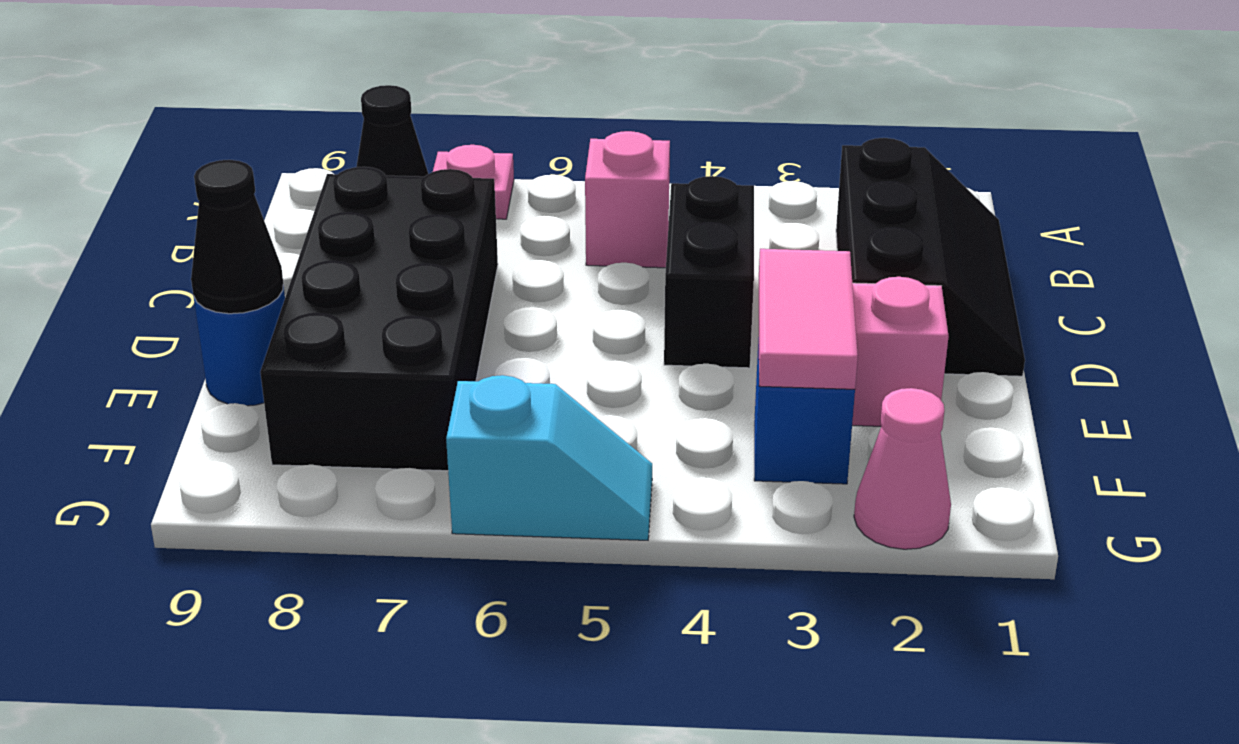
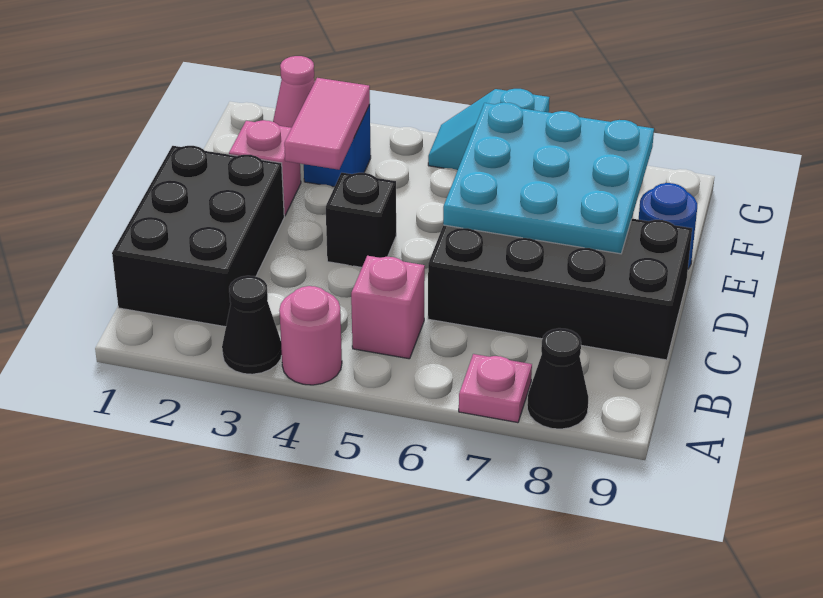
none -> pink round brick A4 level 1
black slope B1:D2 level 1 top 2 -> black brick B1:D2 level 1
black brick C4:D4 level 1 -> black brick D4 level 1
black brick C7:F8 level 1 -> black brick C6:D9 level 1
none -> cyan plate D6:F8 level 2
black cone E9 level 2 -> black cone A3 level 1

